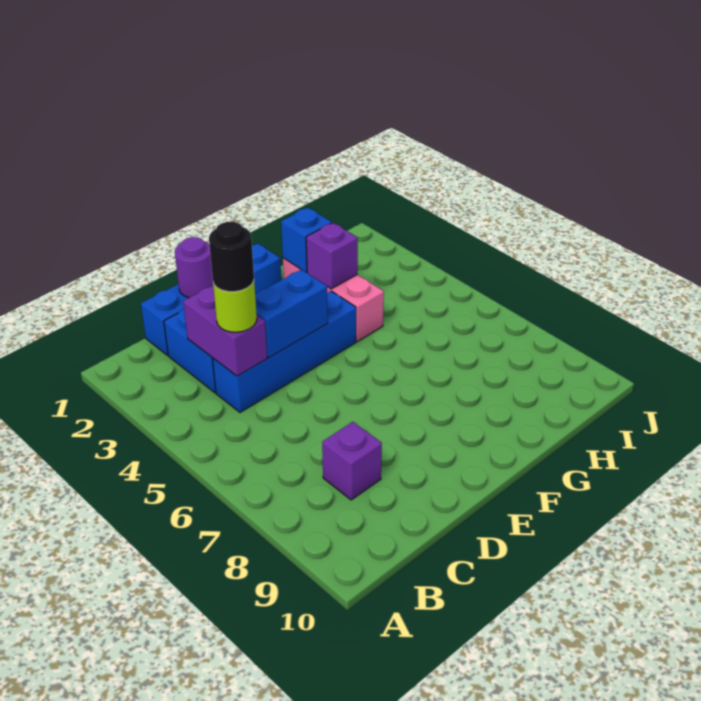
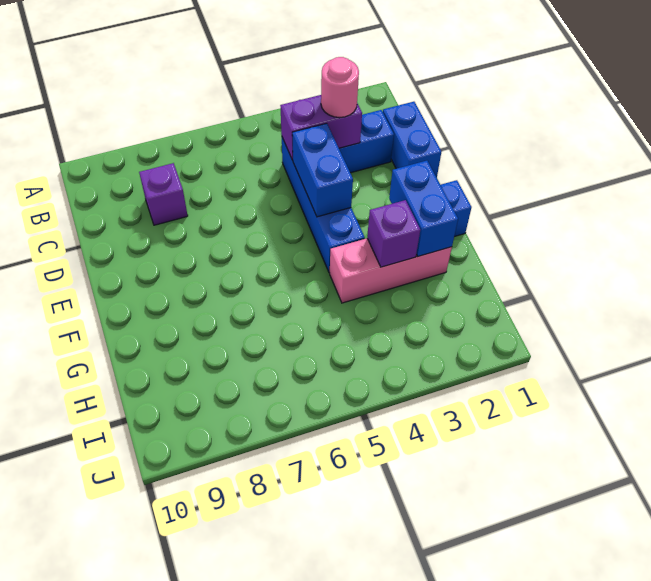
none -> pink round brick C3 level 3
lime round brick C4 level 3 -> none
black round brick C4 level 4 -> none
purple round brick D1 level 2 -> none
blue brick G2 level 2 -> blue brick F2:G2 level 2

